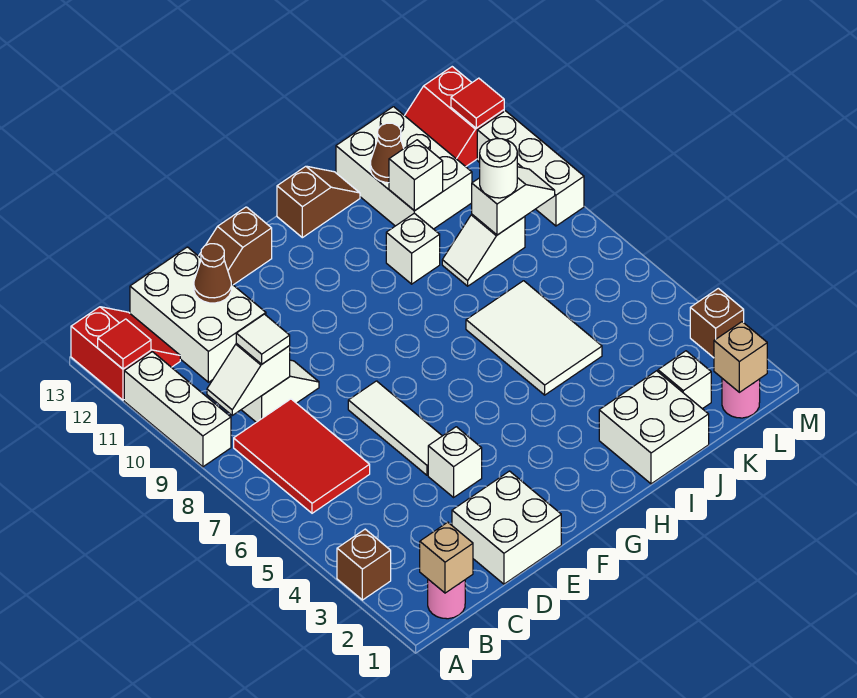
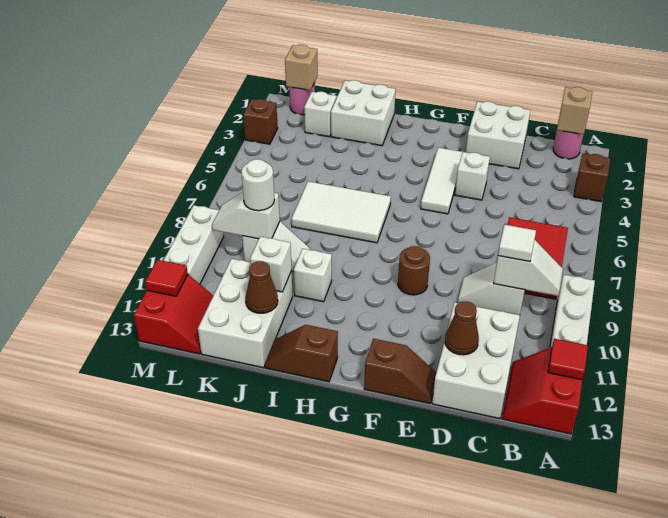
white tile E5:E7 level 1 -> white tile F3:F5 level 1
none -> brown round brick F9 level 1
white tile I5:J7 level 1 -> white tile H6:J7 level 1

